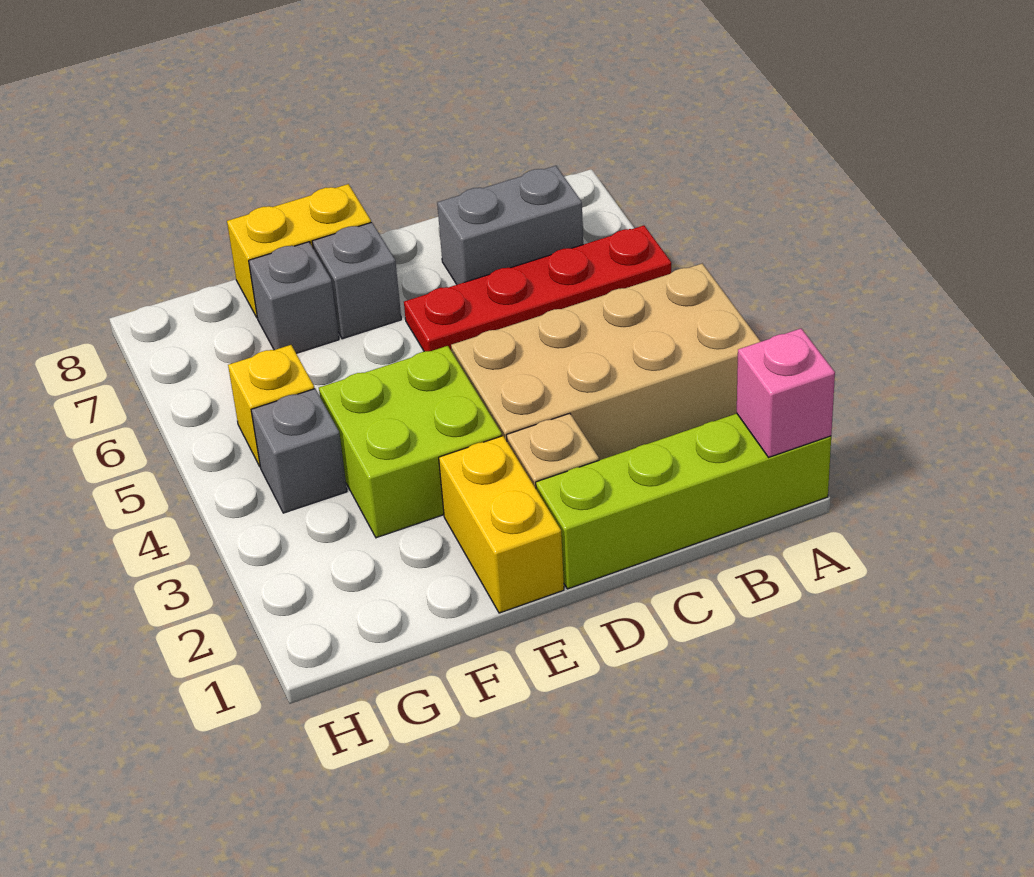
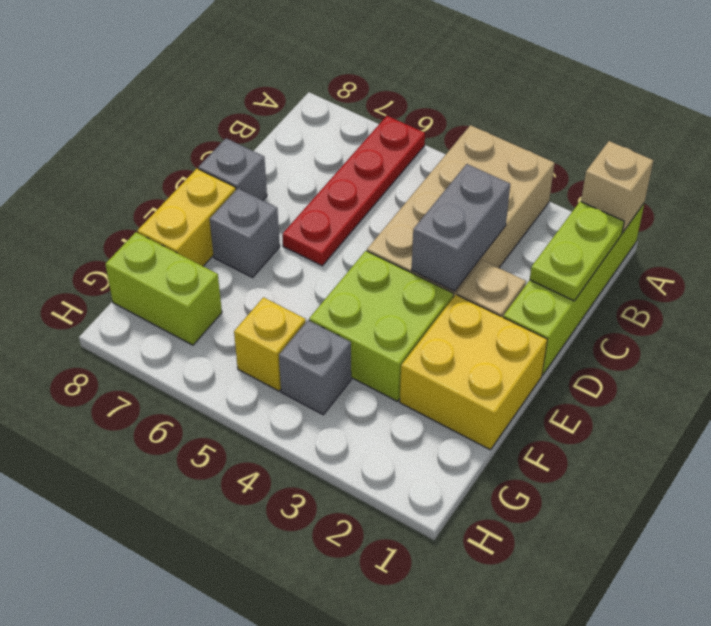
pink brick A1 level 2 -> tan brick A1 level 2
none -> lime plate B1:C1 level 2
grey brick B7:C7 level 1 -> grey brick C3:D3 level 2
yellow brick E1:E2 level 1 -> yellow brick E1:F2 level 1
grey brick F7 level 1 -> grey brick D8 level 1
none -> lime brick G7:G8 level 1

